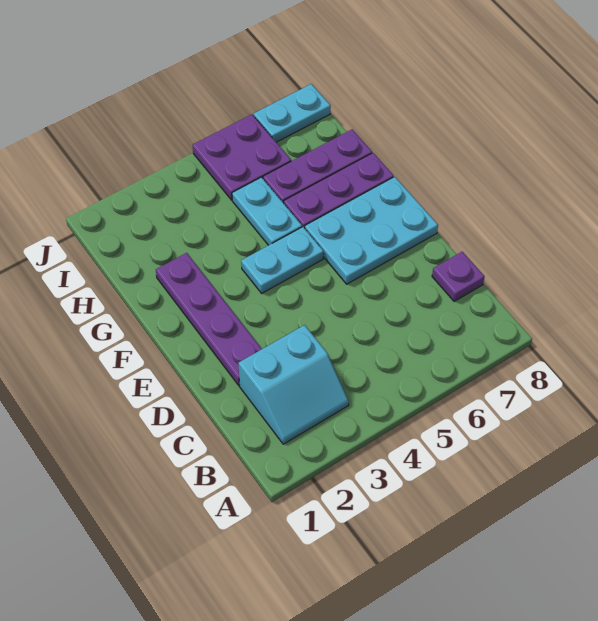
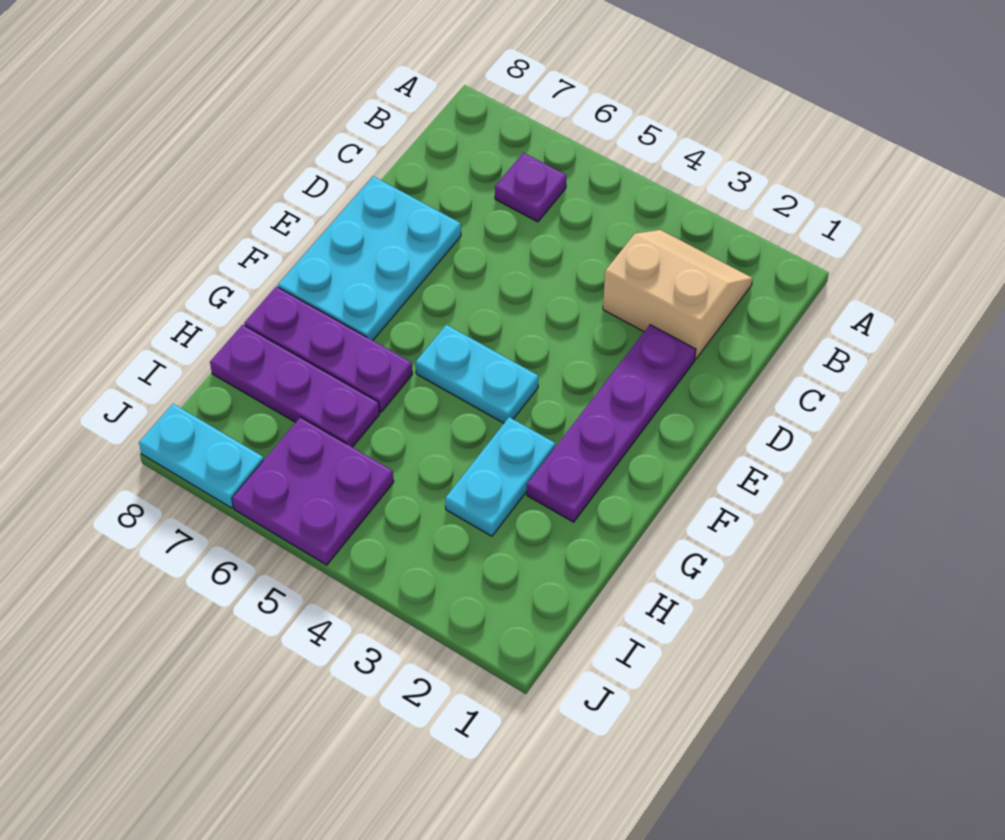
cyan slope B2:C3 level 1 top C -> tan slope B2:C3 level 1 top C
purple plate C8 level 1 -> purple plate B6 level 1
cyan plate E6:F8 level 1 -> cyan plate D7:F8 level 1
cyan plate G5:H5 level 1 -> cyan plate G3:H3 level 1

